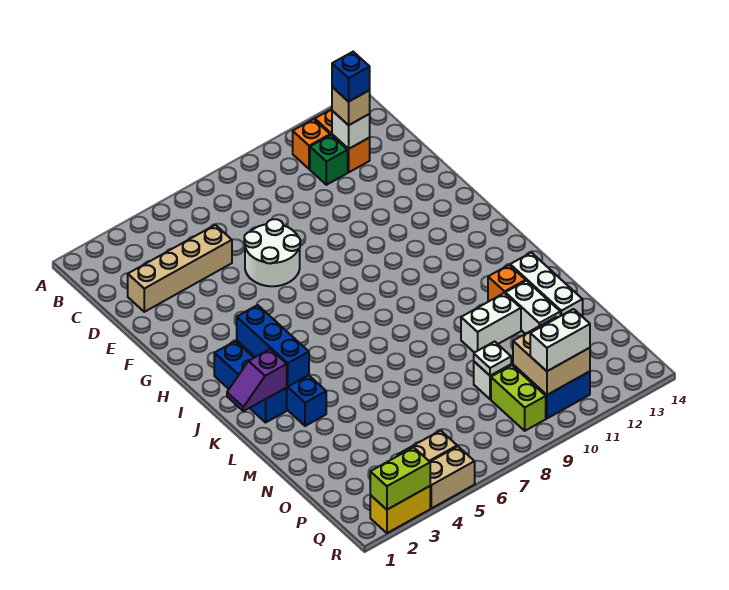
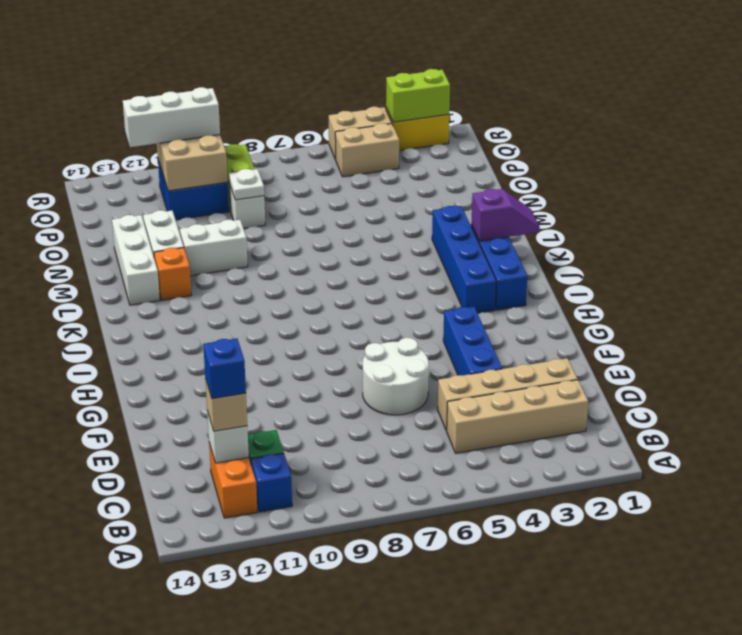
orange brick B11 level 1 -> blue brick B11 level 1
none -> tan brick C2:C5 level 1
blue brick I3:K3 level 2 -> blue brick E4:G4 level 1
white brick Q10:Q11 level 3 -> white brick Q10:Q12 level 3

